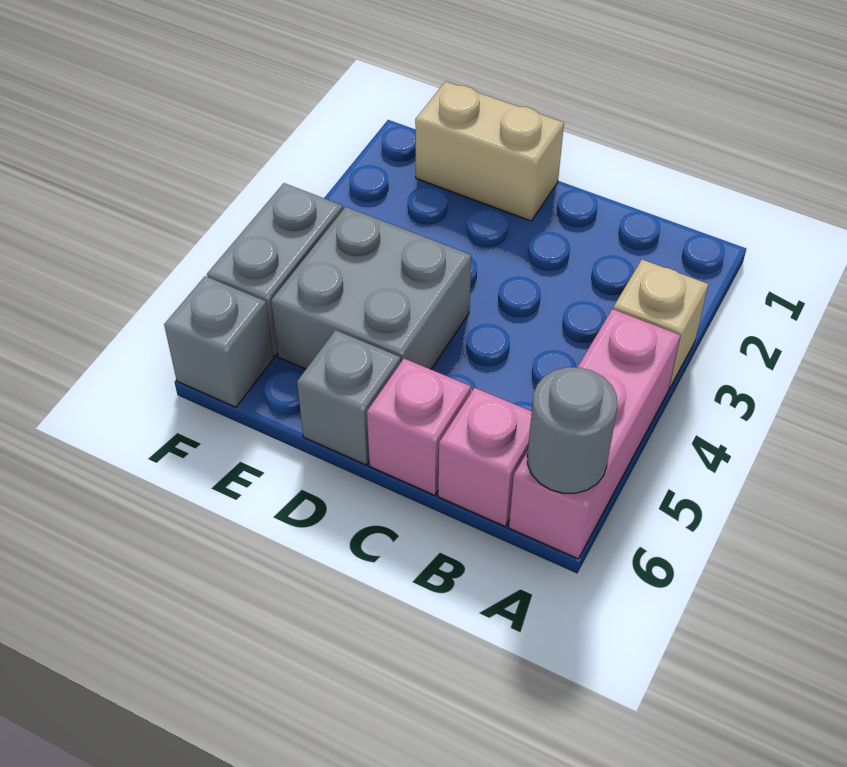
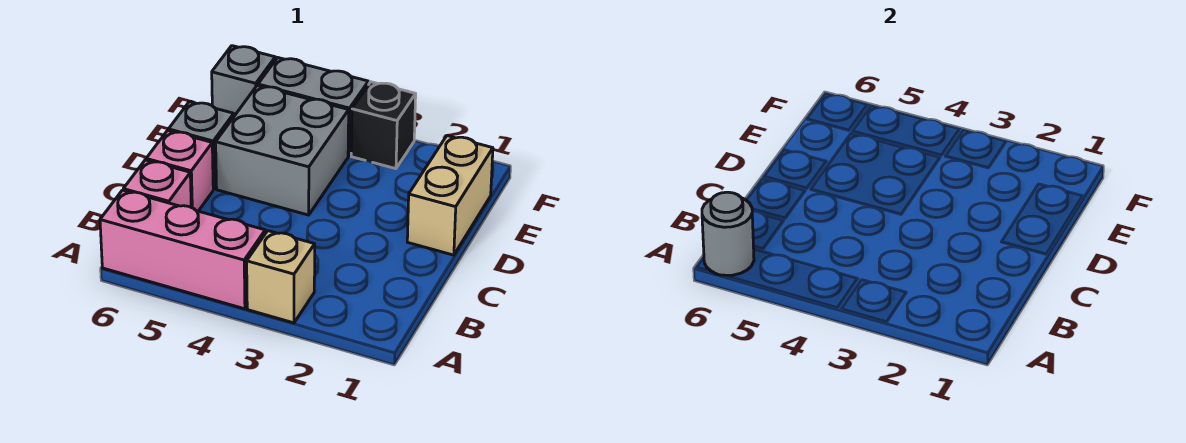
none -> black brick F3 level 1

